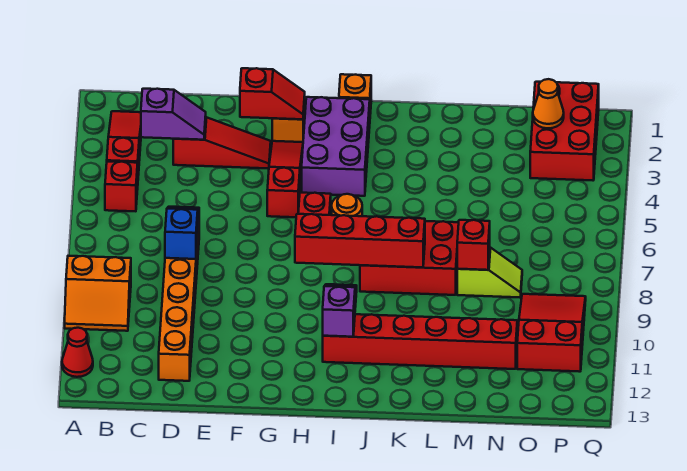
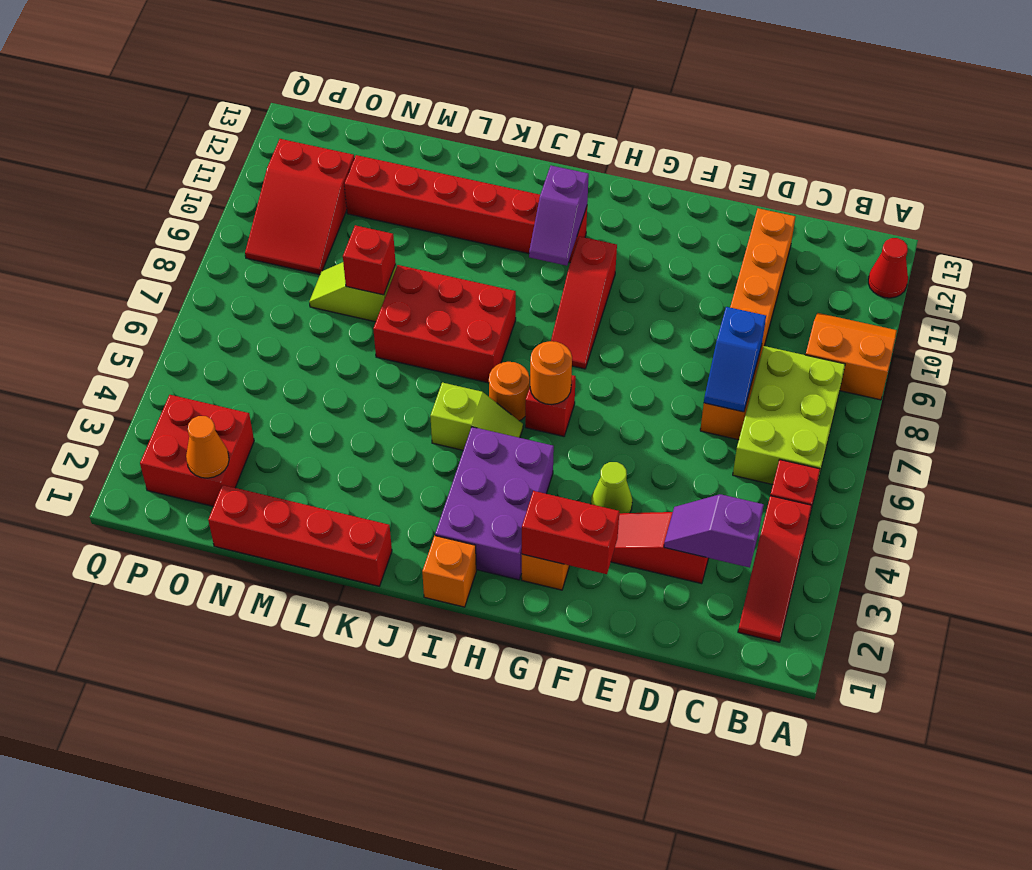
none -> lime brick B6:C8 level 1
red slope F2:G2 level 2 top F -> red brick F2:G2 level 2
none -> lime cone F4 level 1
red slope G3:G5 level 1 top 5 -> red slope H8:H10 level 1 top 10
none -> orange round brick H6 level 2
red brick H8:K8 level 2 -> red brick K1:N1 level 1
none -> lime slope I5:J5 level 1 top J
red brick O1:P3 level 1 -> red brick O2:P3 level 1

